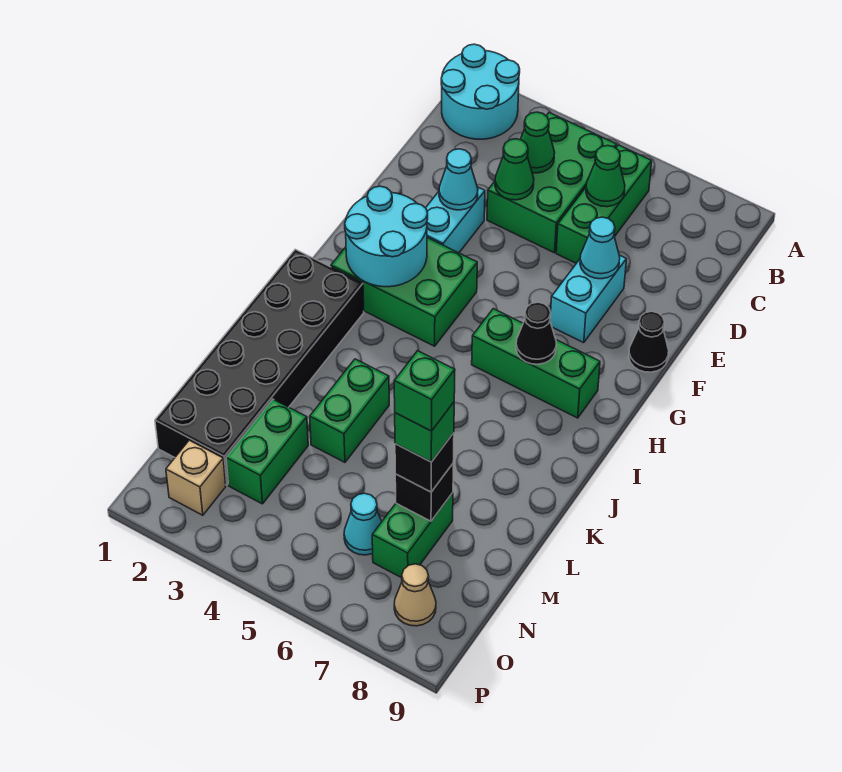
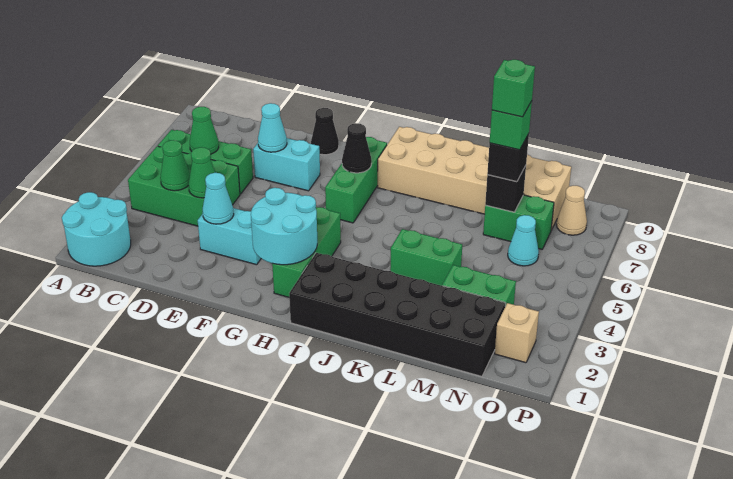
green brick G2:H4 level 1 -> green brick H2:H4 level 1
none -> tan brick I8:N9 level 1

